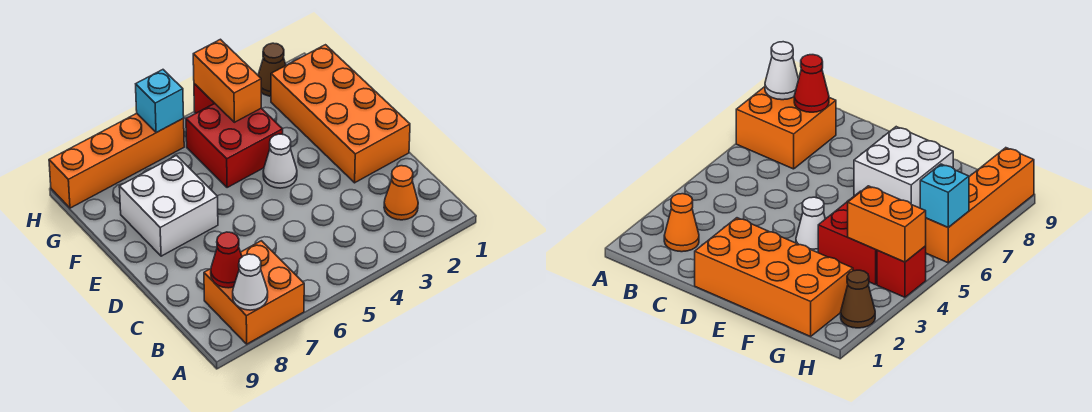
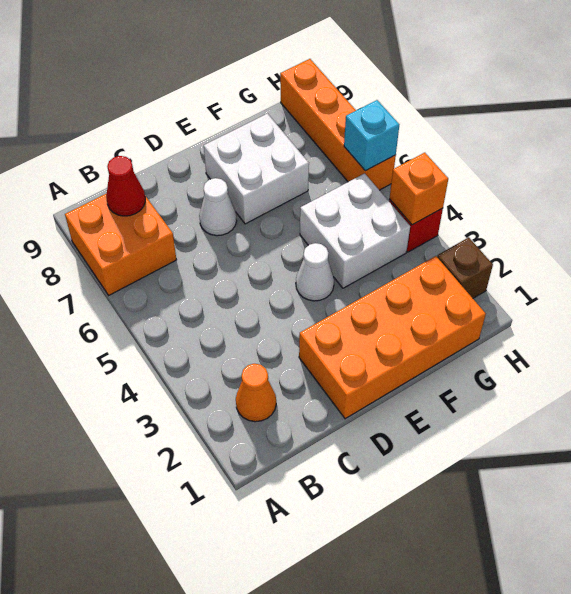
white cone A8 level 2 -> white cone D7 level 1
red brick F4:G5 level 1 -> white brick F4:G5 level 1
orange brick G4:H4 level 2 -> orange brick H4 level 2
brown cone H2 level 1 -> brown brick H2 level 1

